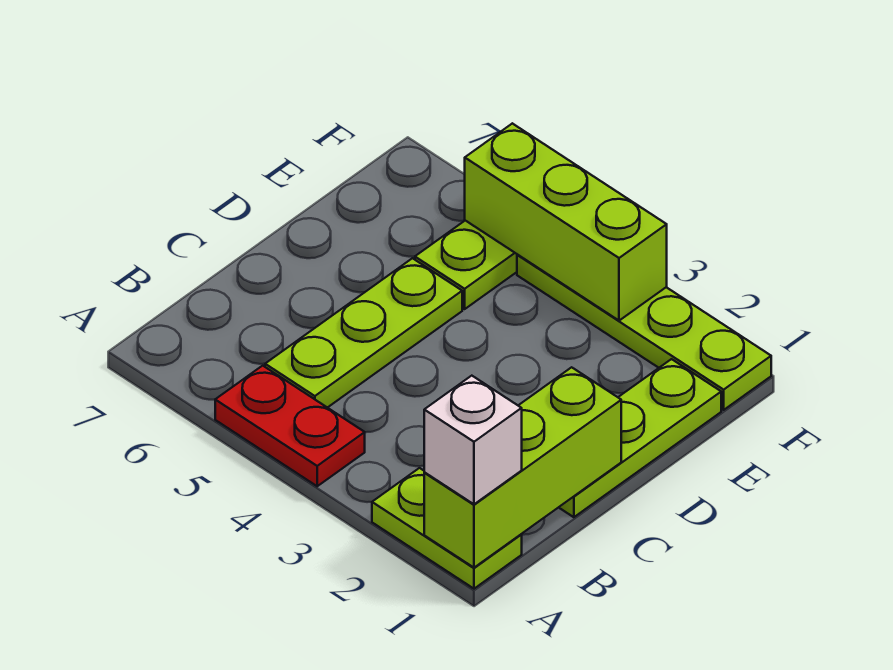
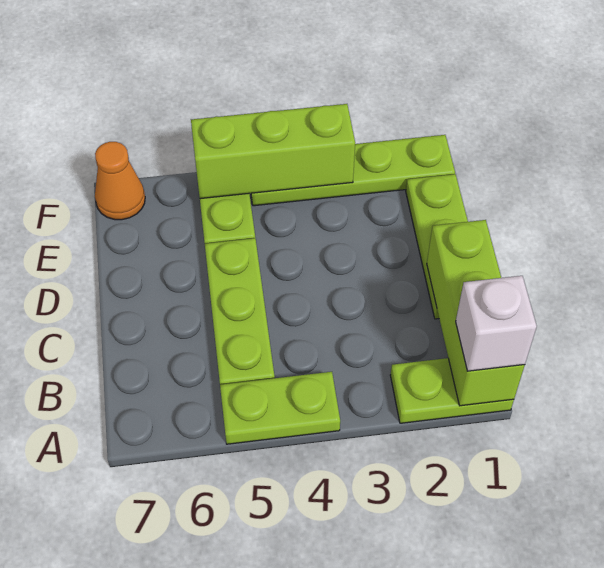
red plate A4:A5 level 1 -> lime plate A4:A5 level 1
none -> orange cone F7 level 1

